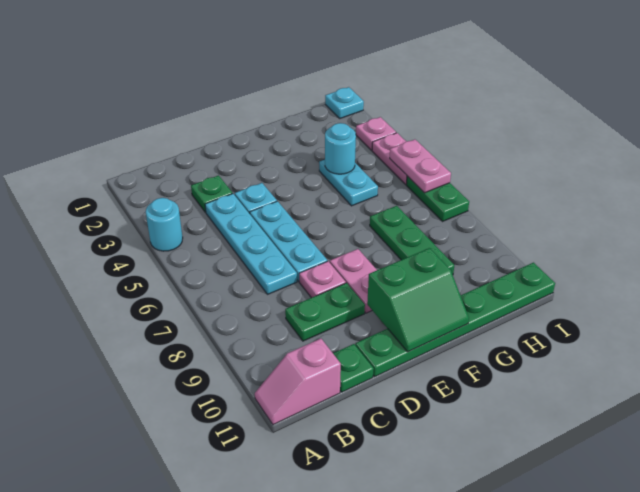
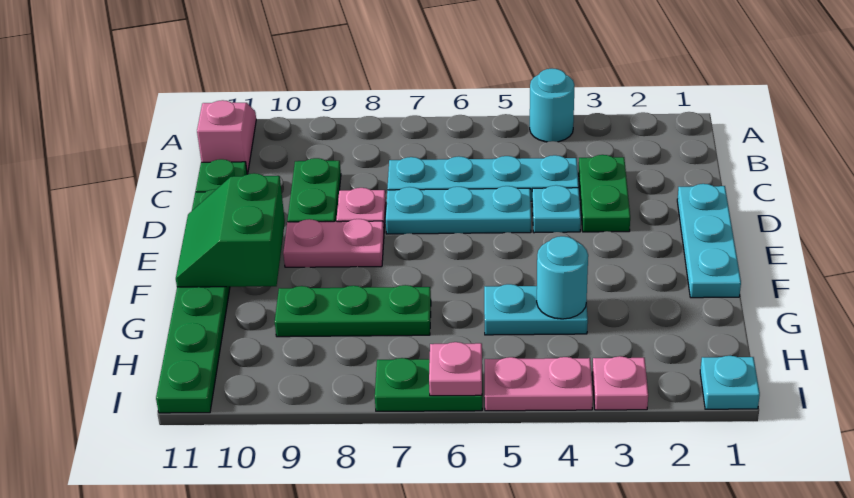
green plate C3 level 1 -> green plate C3:D3 level 1
none -> cyan plate D1:F1 level 1
pink plate I5:I6 level 2 -> pink plate I6 level 2

